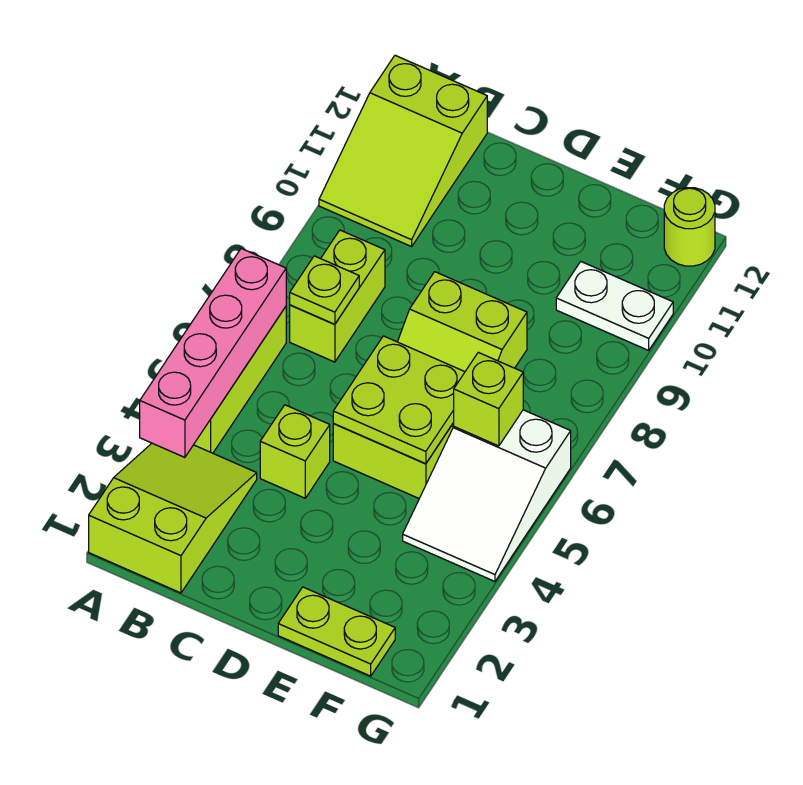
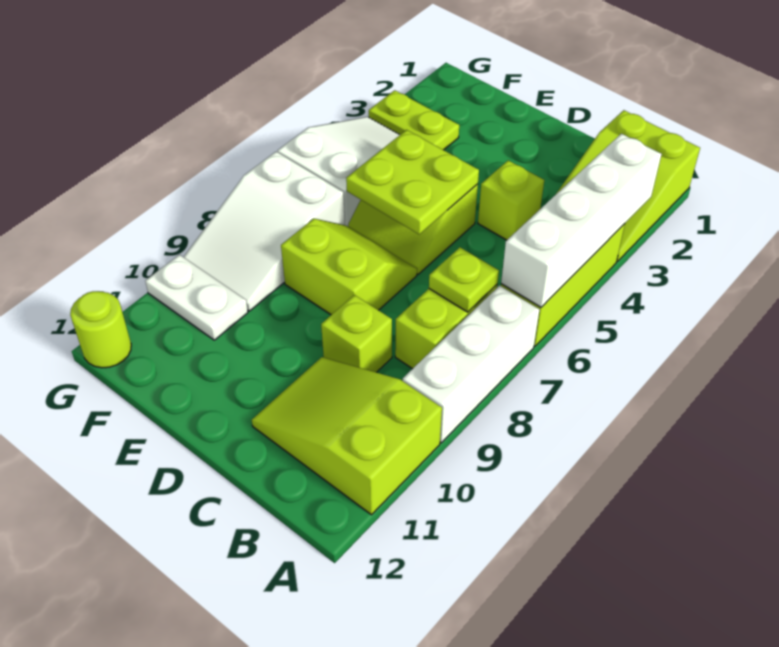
pink brick A3:A6 level 2 -> white brick A3:A6 level 2
none -> white brick A7:A9 level 1
lime slope A10:B12 level 1 top 12 -> lime slope A10:C11 level 1 top A
lime plate E1:F1 level 1 -> lime plate F3:G3 level 1
lime brick F6 level 2 -> lime brick C9 level 1
none -> white slope F7:G9 level 1 top 7

